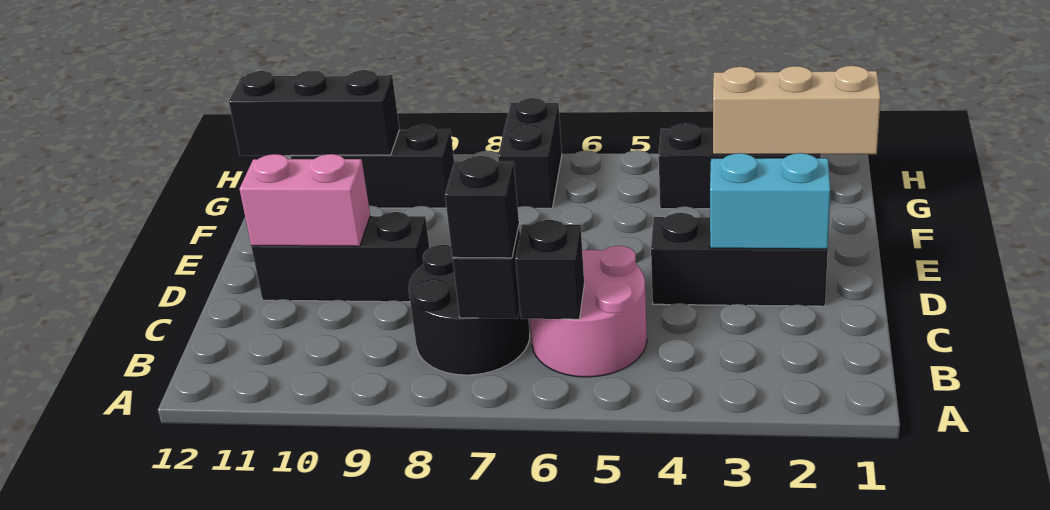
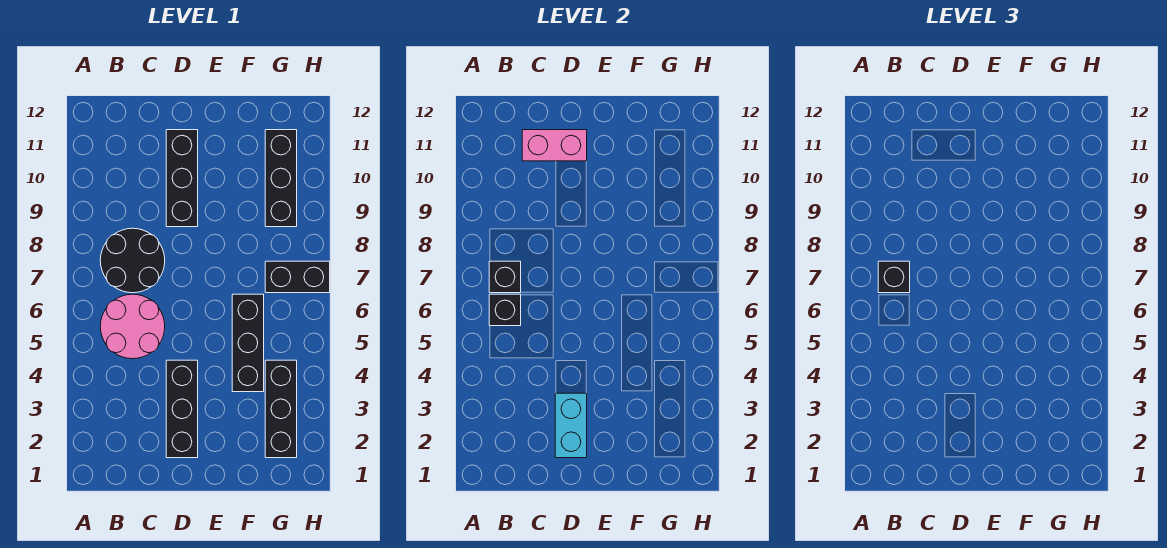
pink brick D10:D11 level 2 -> pink brick C11:D11 level 2
tan brick G1:G3 level 2 -> none
black brick G10:G12 level 2 -> black brick F4:F6 level 1

